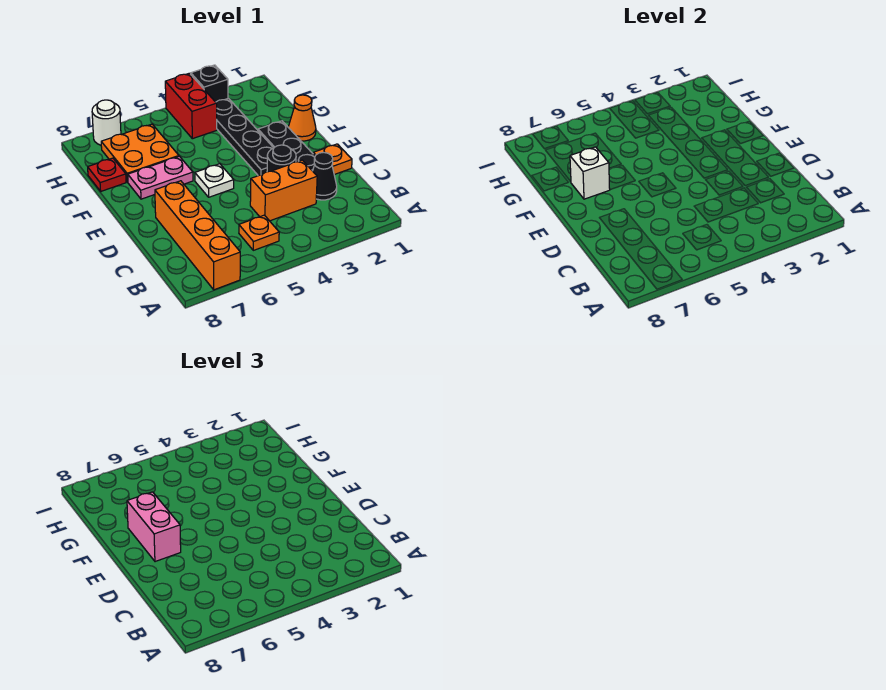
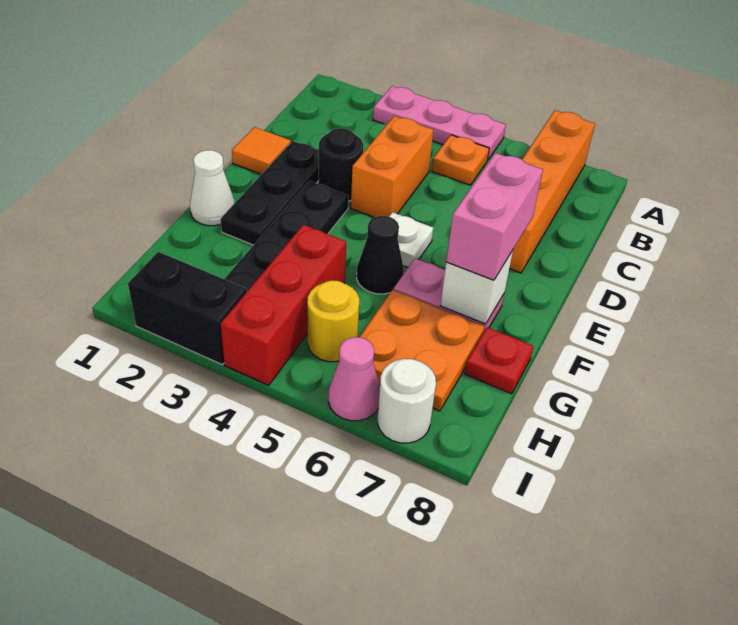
none -> pink plate A3:A5 level 1
black cone C2 level 1 -> black cone F5 level 1
orange brick C3:C4 level 1 -> orange brick C4:D4 level 1
orange plate D1 level 1 -> orange tile D1 level 1
orange cone F1 level 1 -> white cone F1 level 1
red brick H4:I4 level 1 -> red brick G4:I4 level 1
none -> yellow round brick H5 level 1
black brick I3 level 1 -> black brick I2:I3 level 1
none -> pink cone I6 level 1

